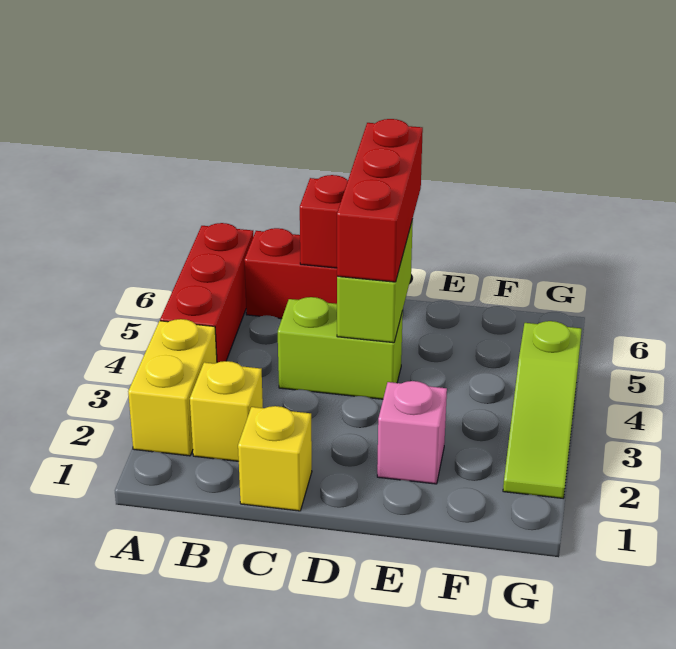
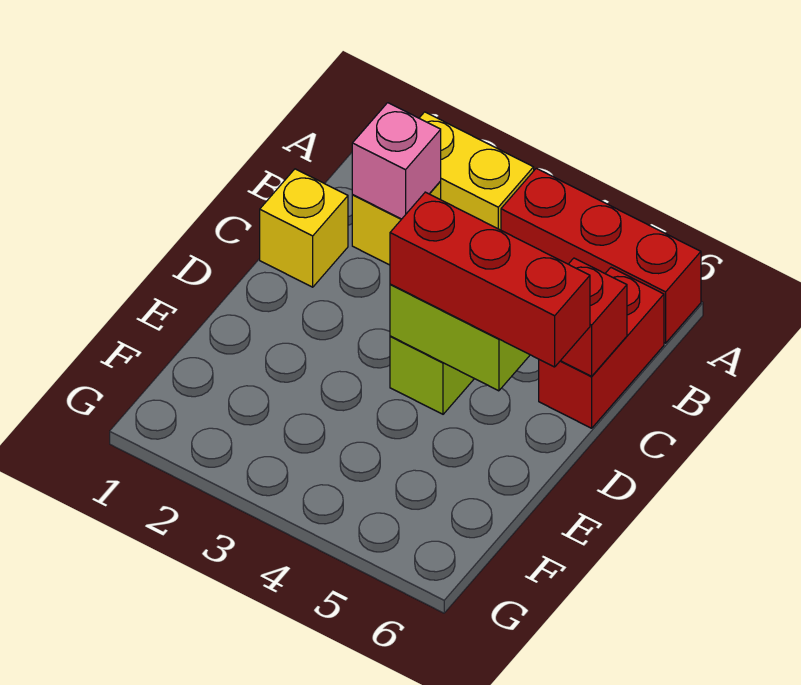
pink brick E2 level 1 -> pink brick B2 level 2
lime slope G2:G4 level 1 top 4 -> none

